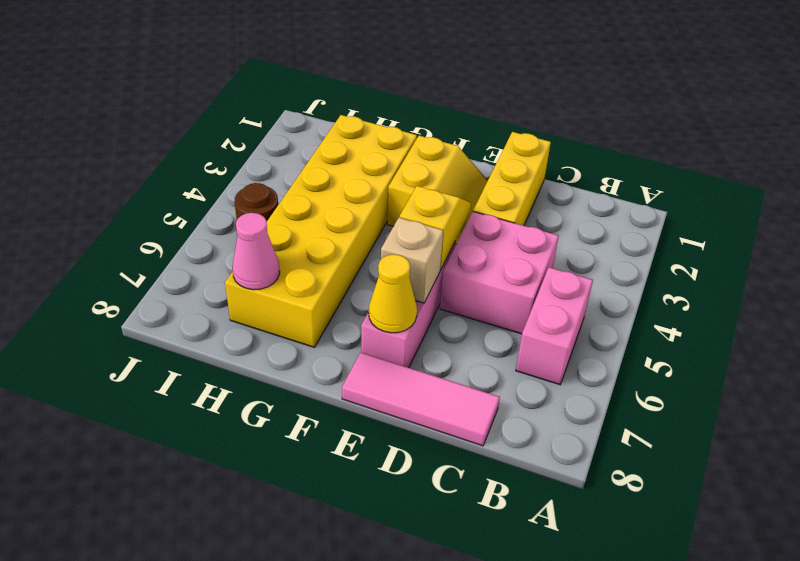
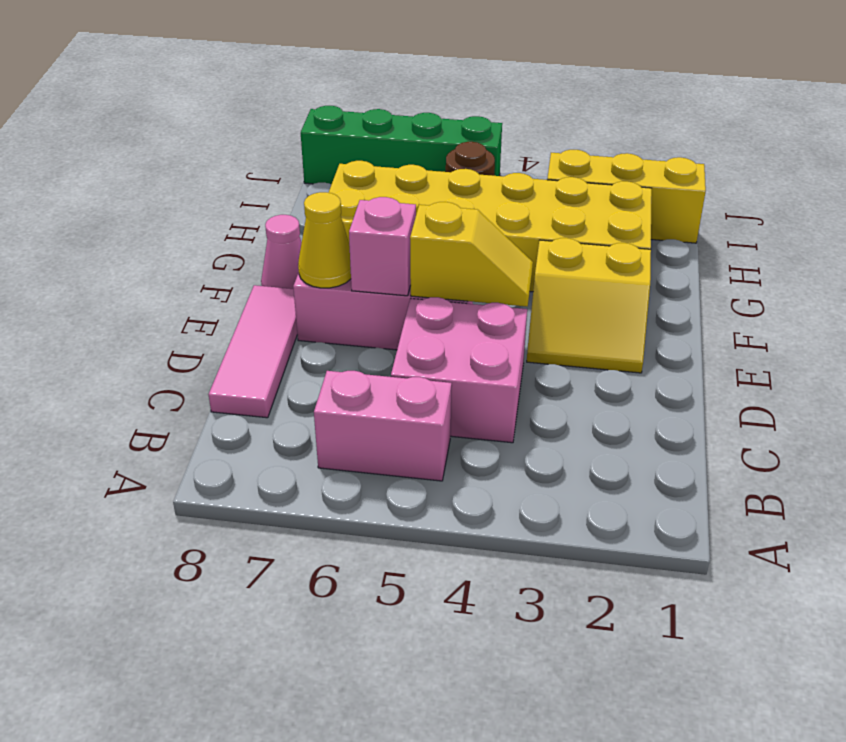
yellow brick D1:D3 level 1 -> yellow brick I1:I3 level 1
tan brick E6 level 2 -> pink brick E6 level 2
pink cone H7 level 2 -> pink cone F8 level 1
none -> green brick J5:J8 level 1

